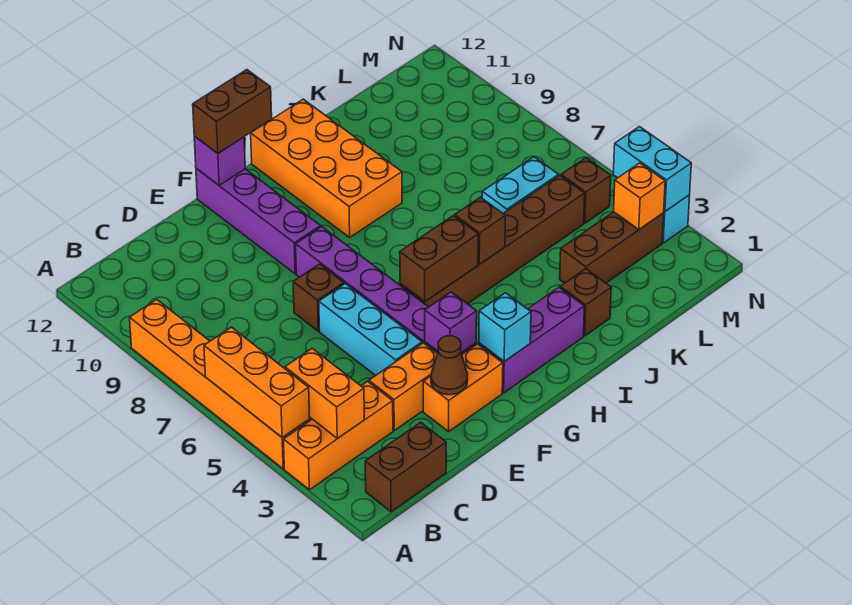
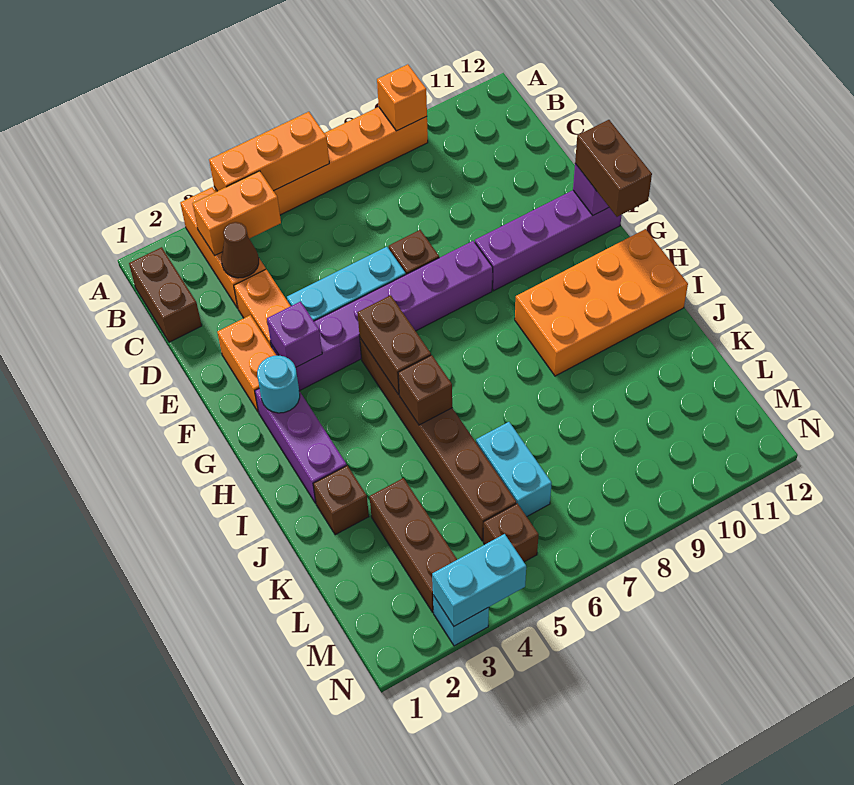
brown cone E2 level 2 -> brown cone C3 level 2
cyan brick G2 level 2 -> cyan round brick G2 level 2
orange brick M3 level 2 -> orange brick A9 level 2

